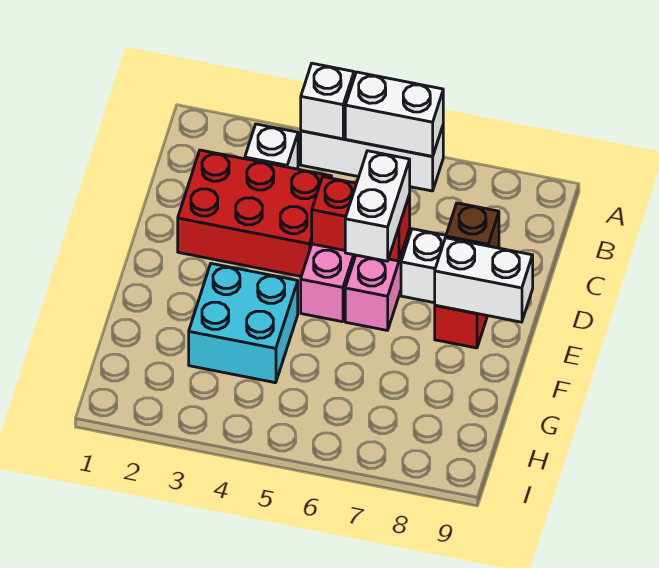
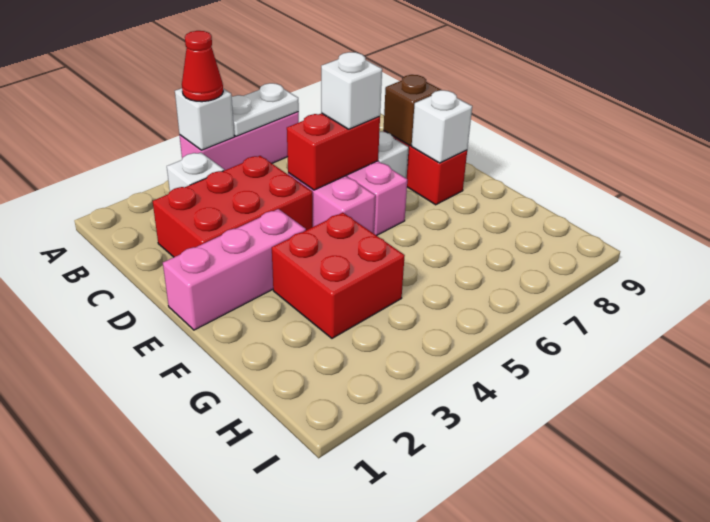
white brick A4:A6 level 1 -> pink brick A4:A6 level 1
none -> red cone A4 level 3
white brick A5:A6 level 2 -> white plate A5:A6 level 2
white brick D6:E6 level 3 -> white brick D6 level 3
none -> pink brick E1:E3 level 1
white brick E8:E9 level 2 -> white brick E8 level 2
cyan brick F3:G4 level 1 -> red brick F3:G4 level 1

